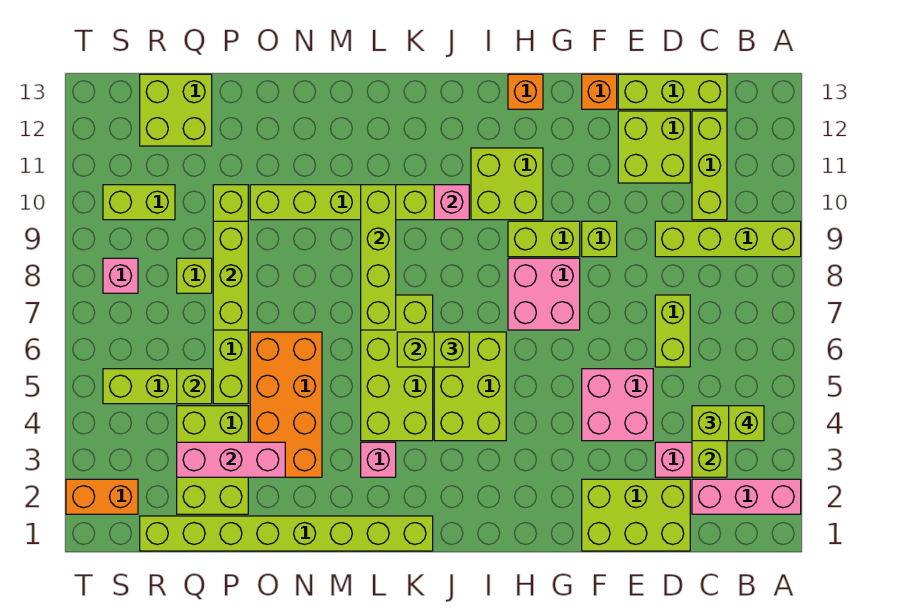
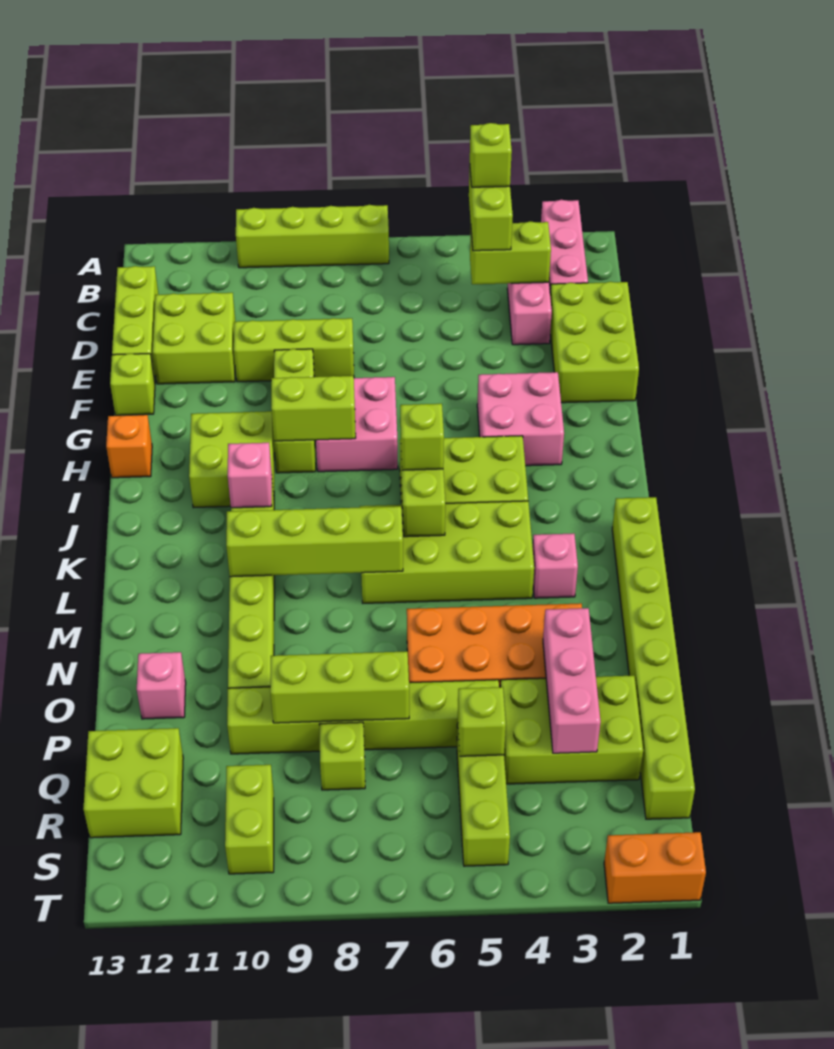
lime brick A9:D9 level 1 -> lime brick A7:A10 level 1
lime brick C10:C12 level 1 -> lime brick E8:E10 level 1
lime brick D6:D7 level 1 -> lime brick H8:H9 level 2
pink brick E4:F5 level 1 -> pink brick G3:H4 level 1
orange brick F13 level 1 -> lime brick F13 level 1
orange brick S2:T2 level 1 -> orange brick T1:T2 level 1
pink brick S8 level 1 -> pink brick O12 level 1

